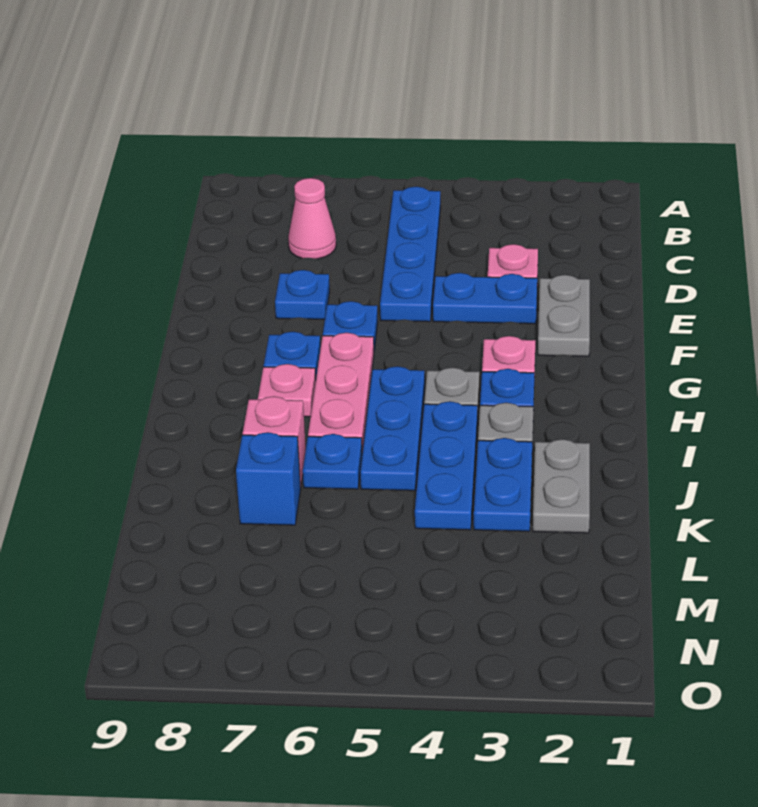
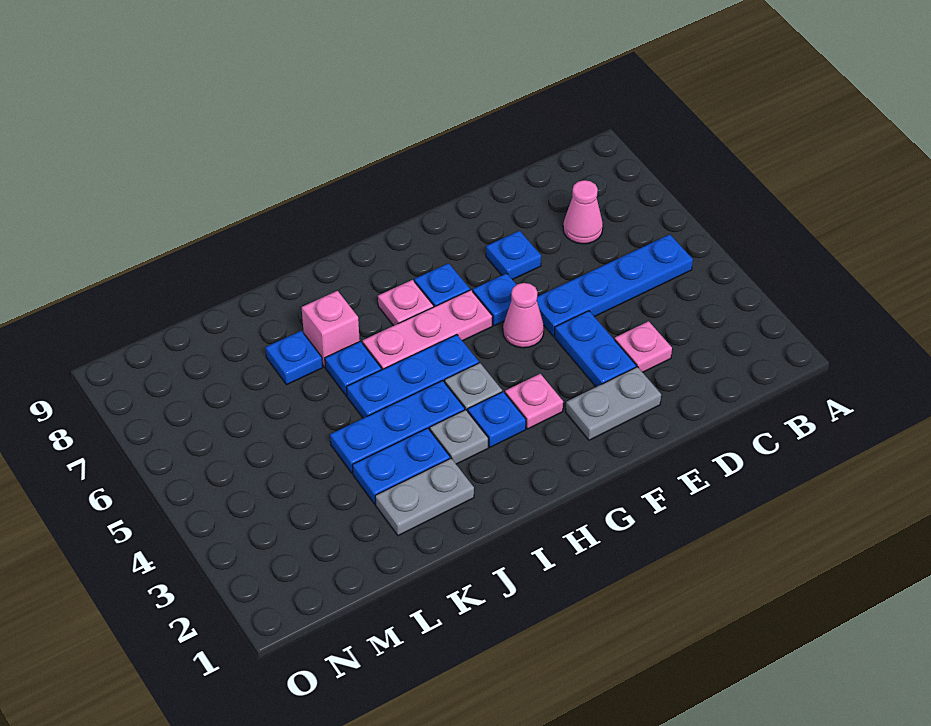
none -> pink cone F5 level 1
blue brick K7 level 1 -> blue plate K7 level 1

